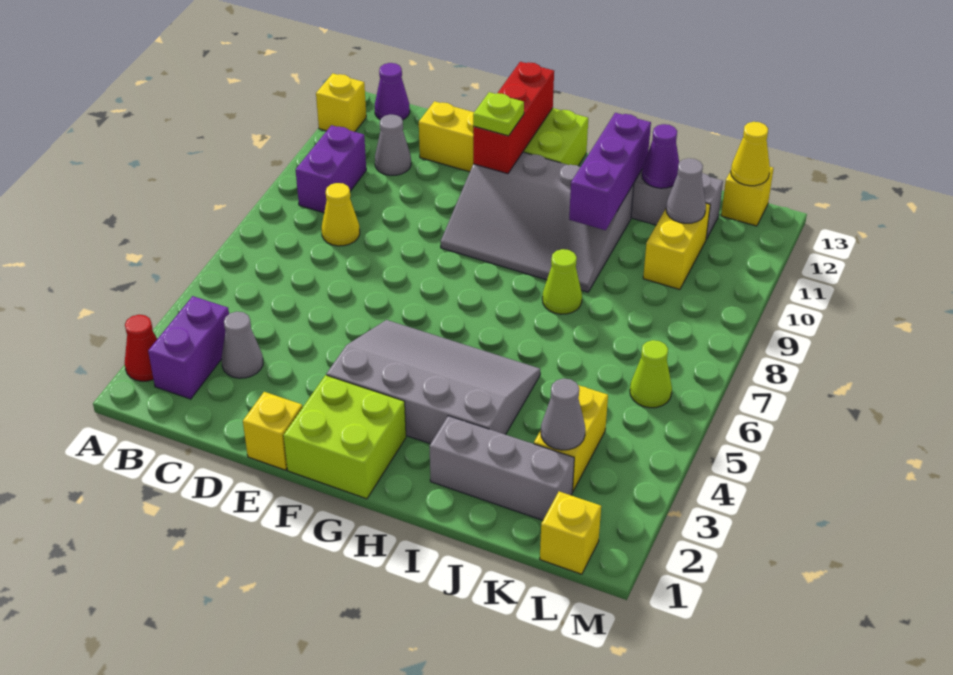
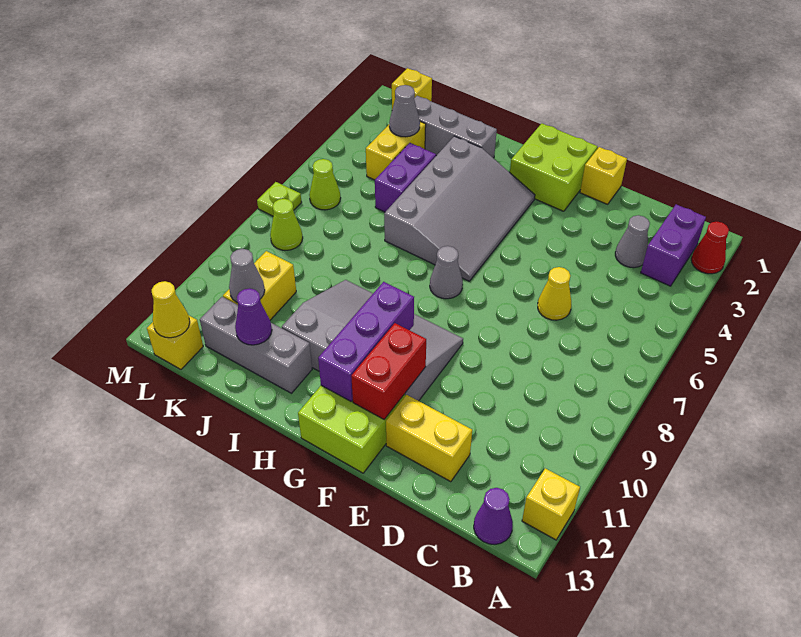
purple brick B9:B10 level 1 -> purple brick J4:J5 level 1
yellow cone C8 level 1 -> yellow cone D6 level 1
grey cone C11 level 1 -> grey cone G7 level 1
grey slope F3:I5 level 1 top 3 -> grey slope G3:I6 level 1 top I
red brick F11:F13 level 2 -> red brick F11:F12 level 2
lime plate F11 level 3 -> lime plate M7 level 1
lime cone I8 level 1 -> lime cone L8 level 1
purple brick I10:I12 level 2 -> purple brick G10:G12 level 2

